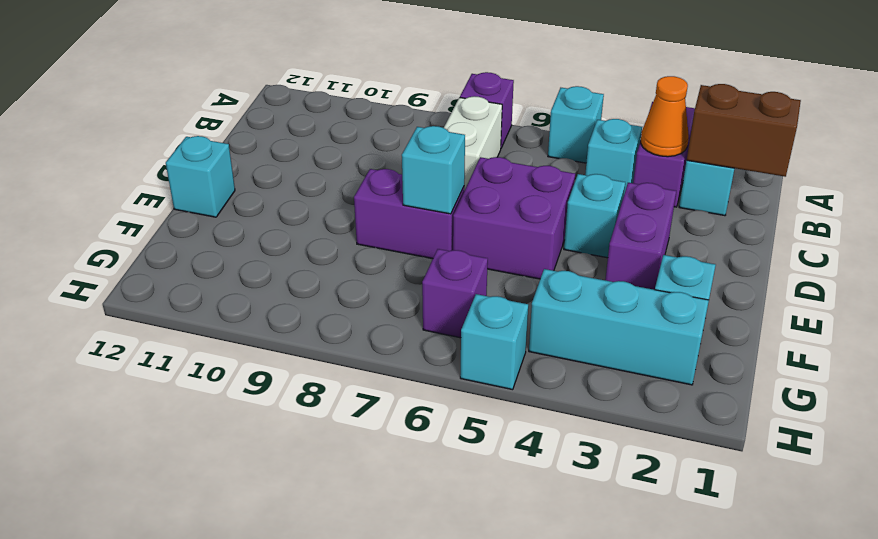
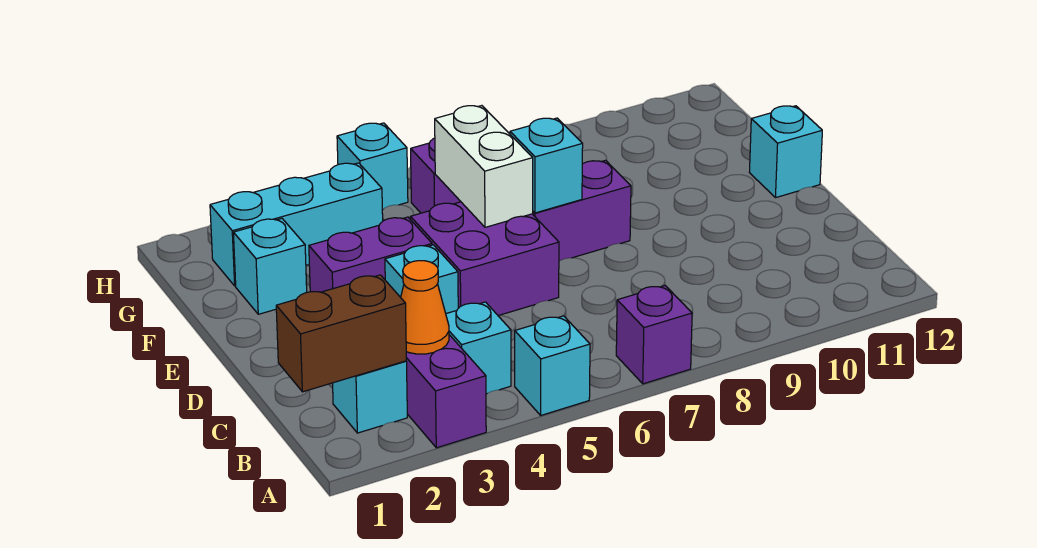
white brick B7:C7 level 1 -> white brick E6:F6 level 2
purple brick D3:E3 level 1 -> purple brick E3:E4 level 1

